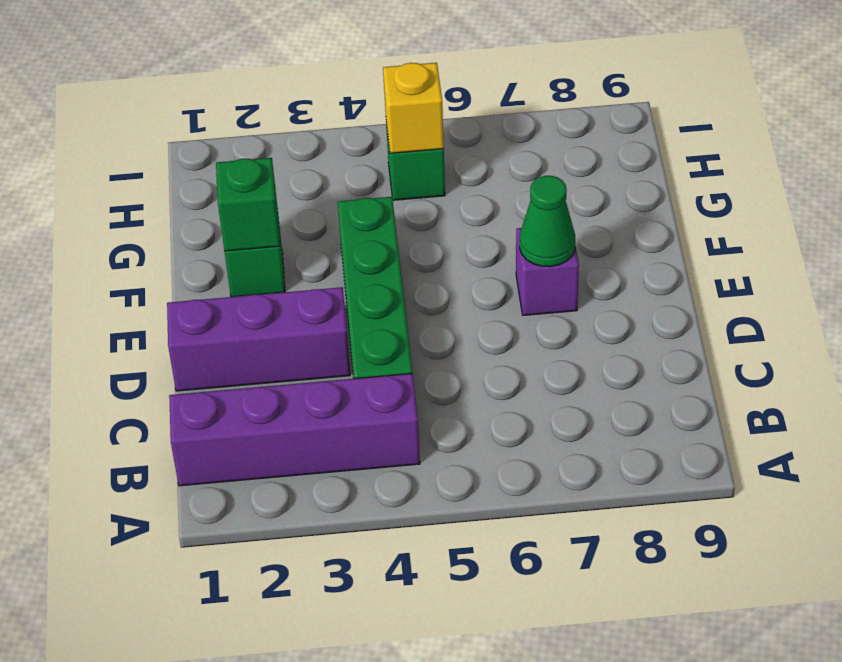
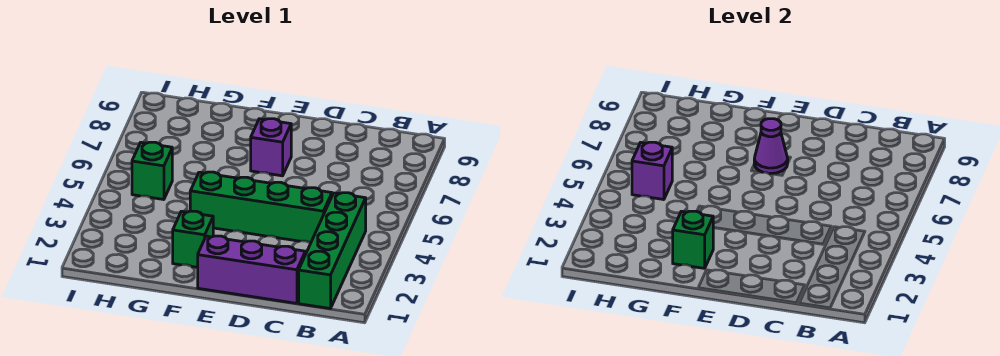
purple brick B1:B4 level 1 -> green brick B1:B4 level 1
purple brick D1:D3 level 1 -> purple brick C1:E1 level 1
green cone E7 level 2 -> purple cone E7 level 2
yellow brick H5 level 2 -> purple brick H5 level 2

